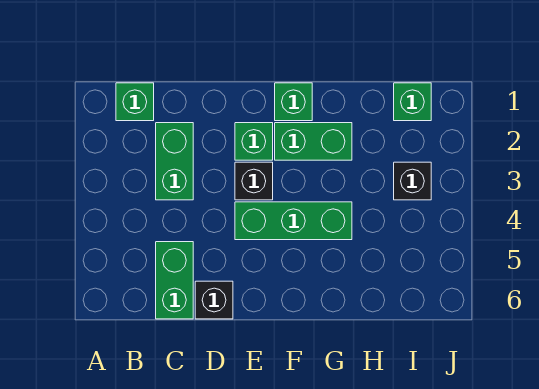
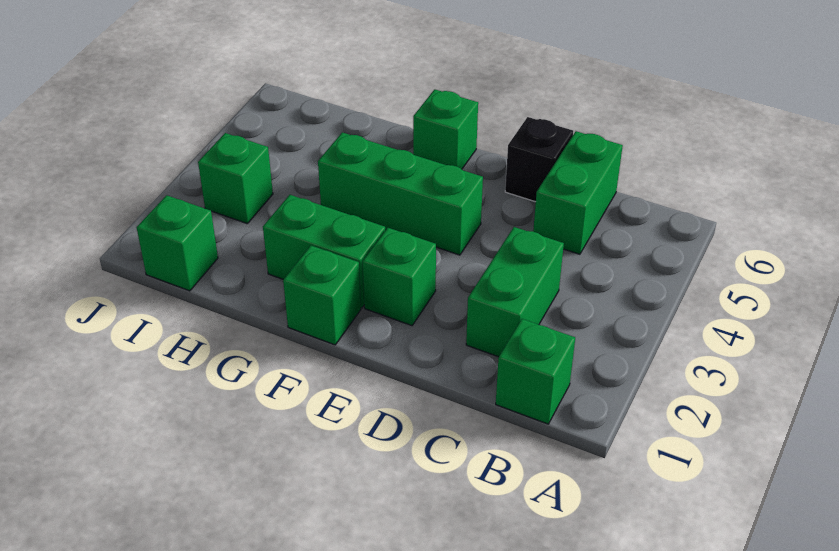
black brick E3 level 1 -> none
none -> green brick F6 level 1
black brick I3 level 1 -> green brick I3 level 1

